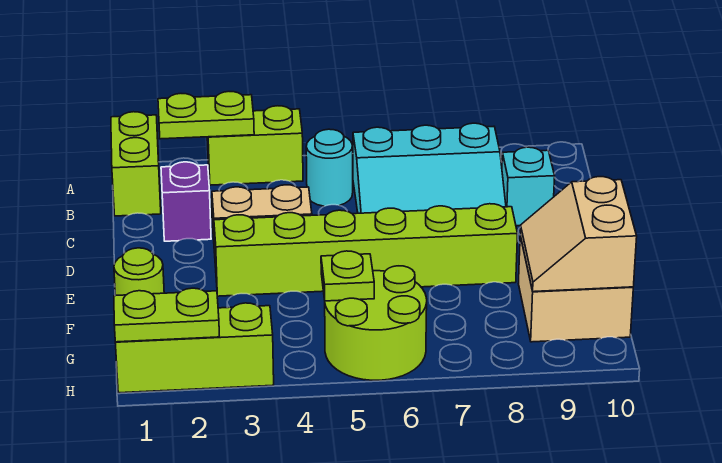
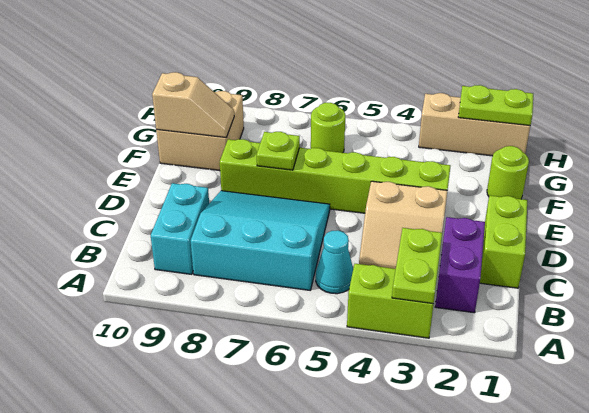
lime brick A1:B1 level 1 -> lime brick C1:D1 level 1
lime plate A2:A3 level 2 -> lime plate A3:B3 level 2
cyan round brick B5 level 1 -> cyan cone B5 level 1
purple brick C2 level 1 -> purple brick B2:C2 level 1
cyan brick C9 level 1 -> cyan brick B9:C9 level 1
tan slope F9:G10 level 2 top 10 -> tan slope F9:F10 level 2 top 10
lime round brick G5:H6 level 1 -> lime round brick G6 level 1
lime plate G5 level 2 -> lime plate E7 level 2
lime brick H1:H3 level 1 -> tan brick H1:H3 level 1

